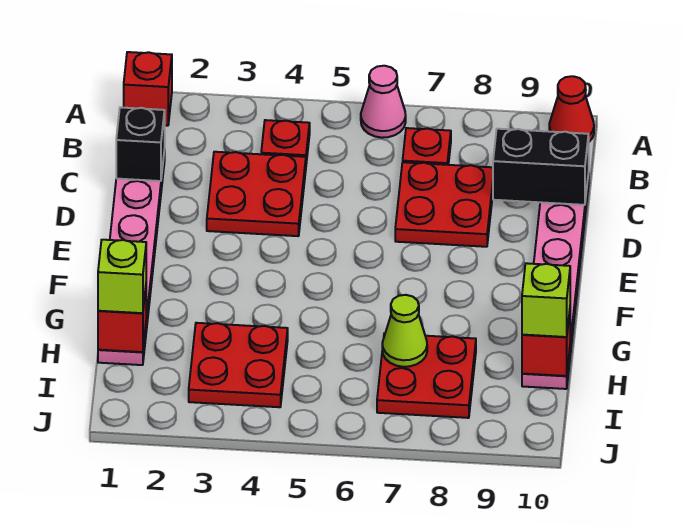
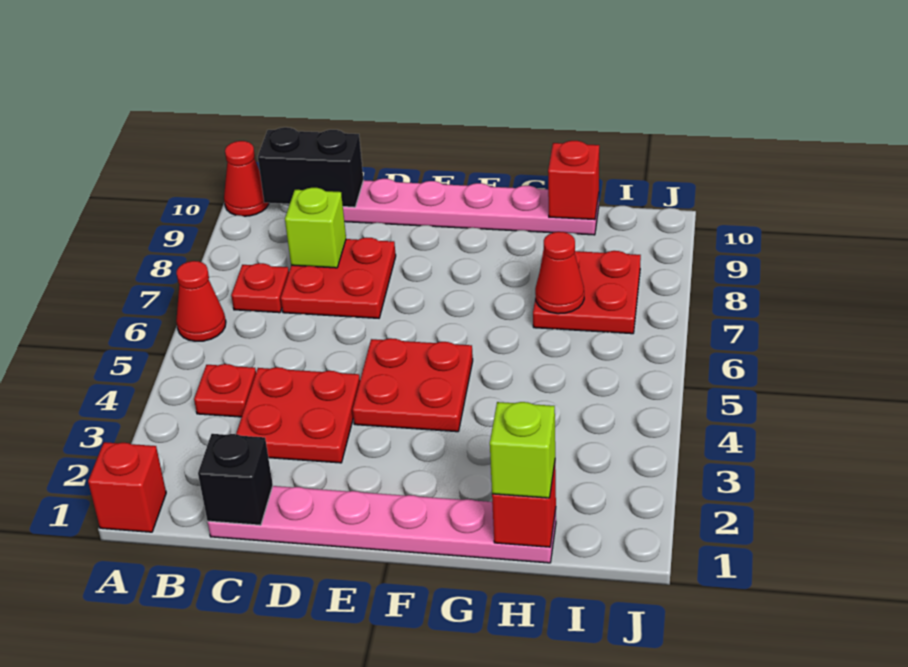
pink cone A6 level 1 -> red cone A6 level 1
black brick C9:C10 level 2 -> black brick B10:C10 level 2
red plate H3:I4 level 1 -> red plate E4:F5 level 1
lime cone H7 level 2 -> red cone H7 level 2
lime brick H10 level 3 -> lime brick C8 level 2

